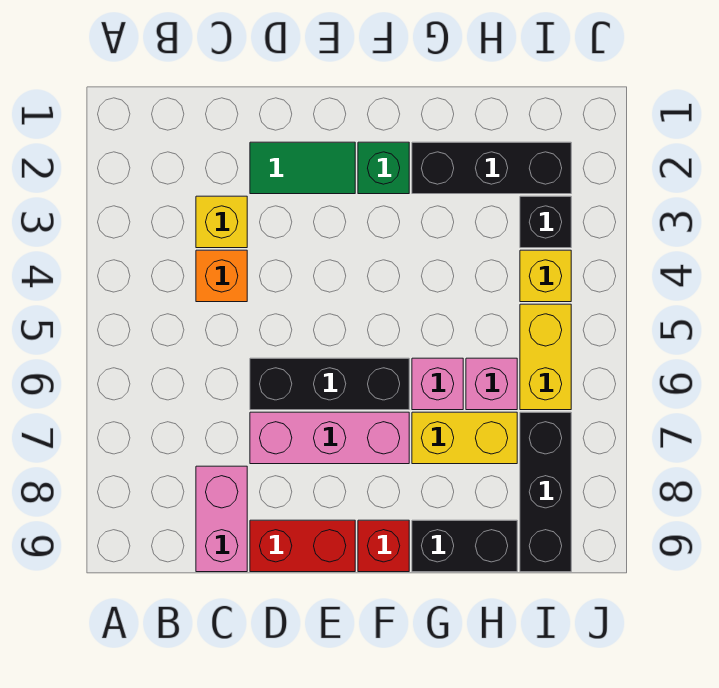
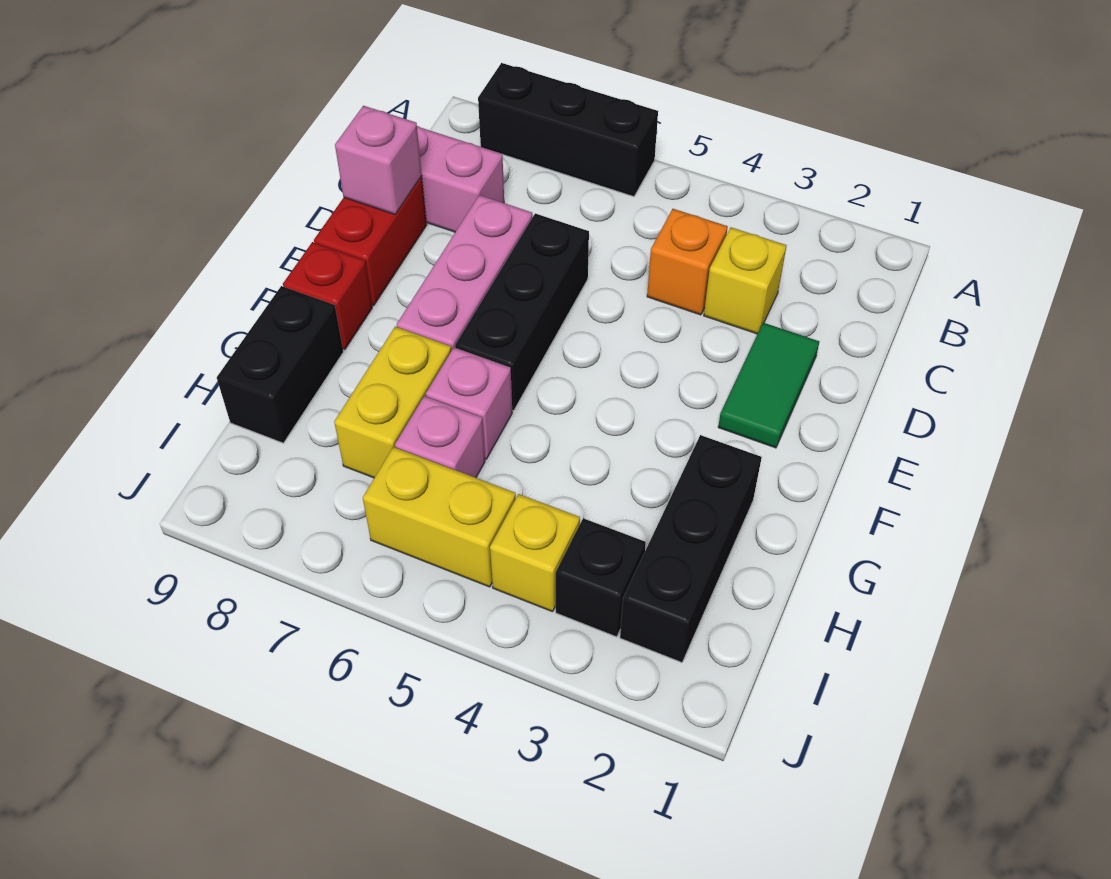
none -> pink brick D9 level 2
green brick F2 level 1 -> none
black brick I7:I9 level 1 -> black brick A6:A8 level 1

